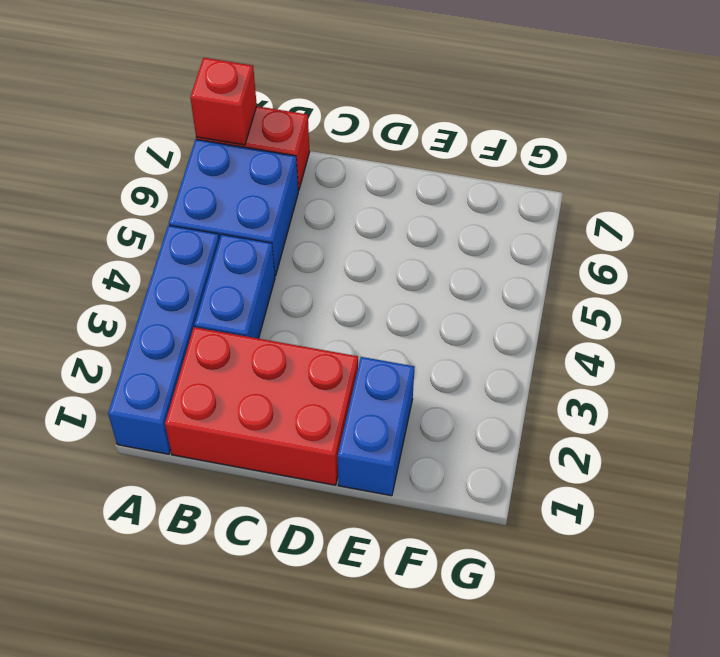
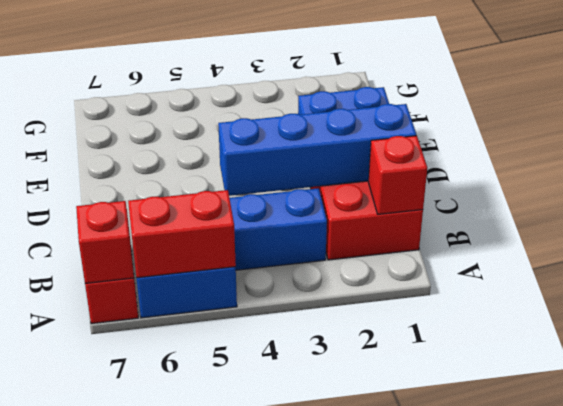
blue brick A1:A4 level 1 -> blue brick C1:C4 level 2
none -> red brick A5:A6 level 2
none -> red brick B1 level 2

